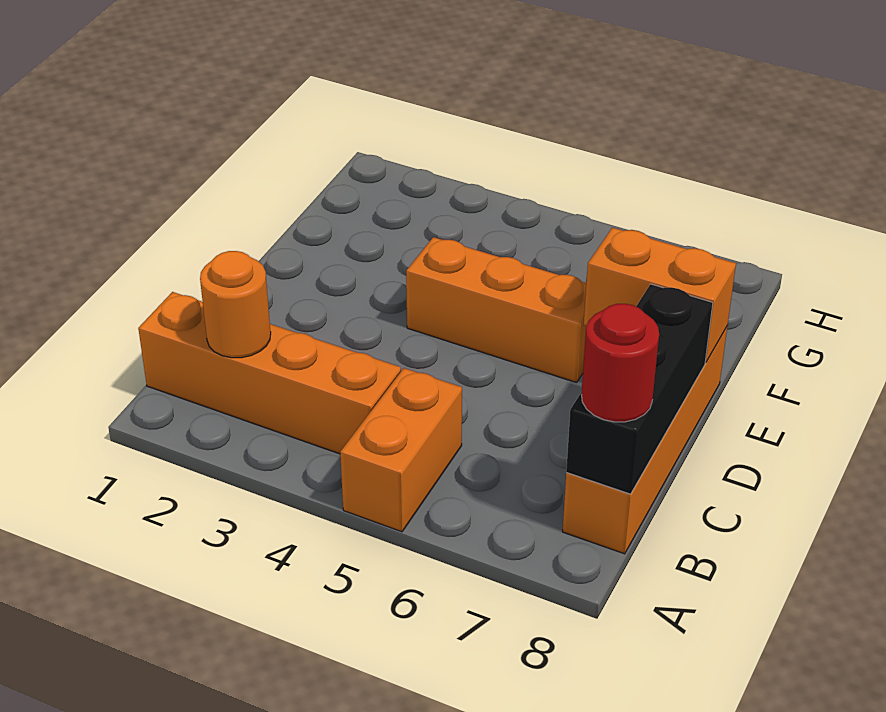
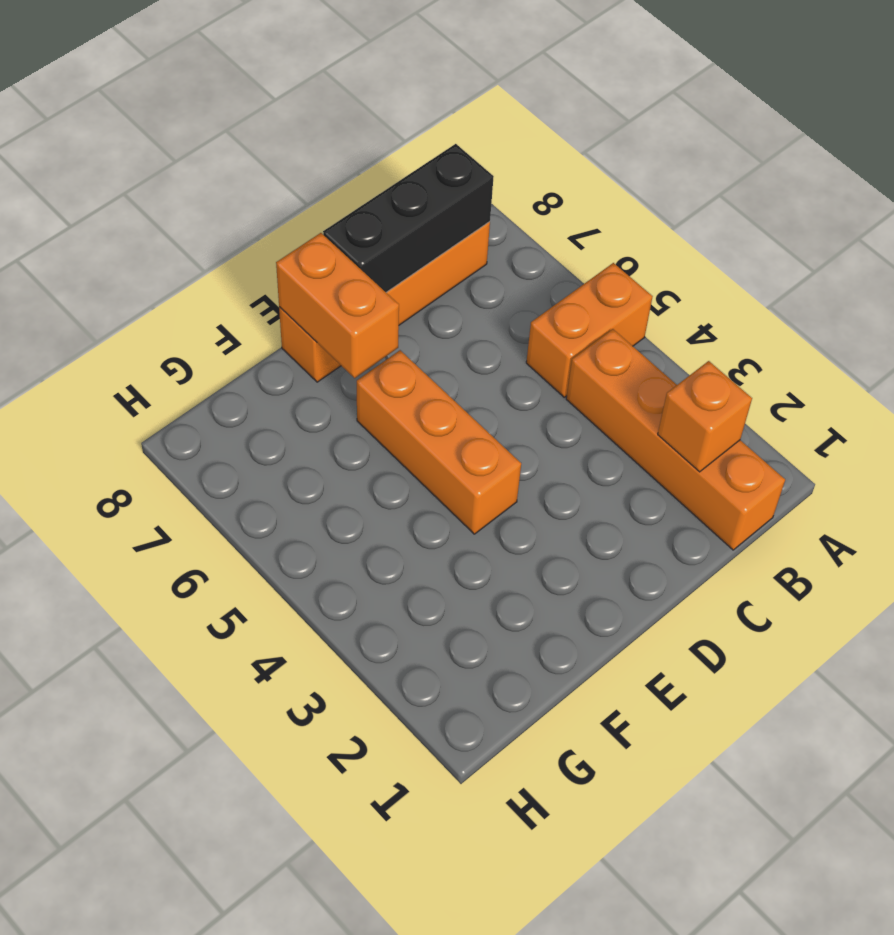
orange round brick B2 level 2 -> orange brick B2 level 2
red round brick B8 level 3 -> none

